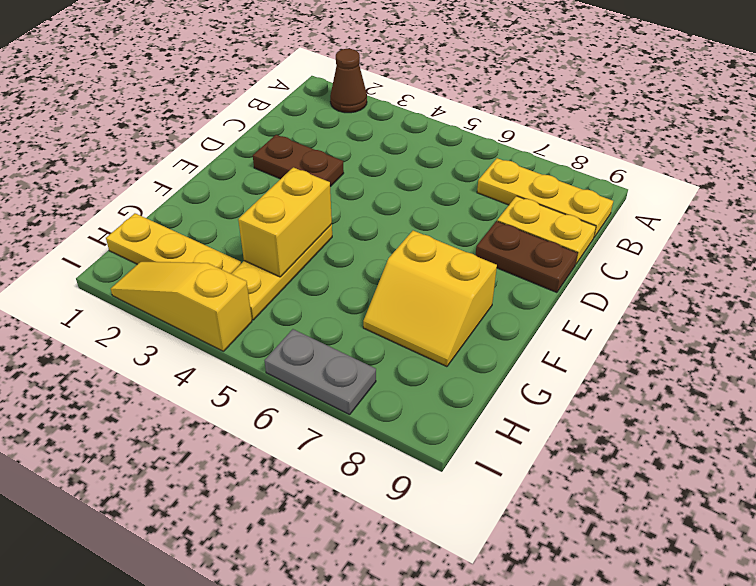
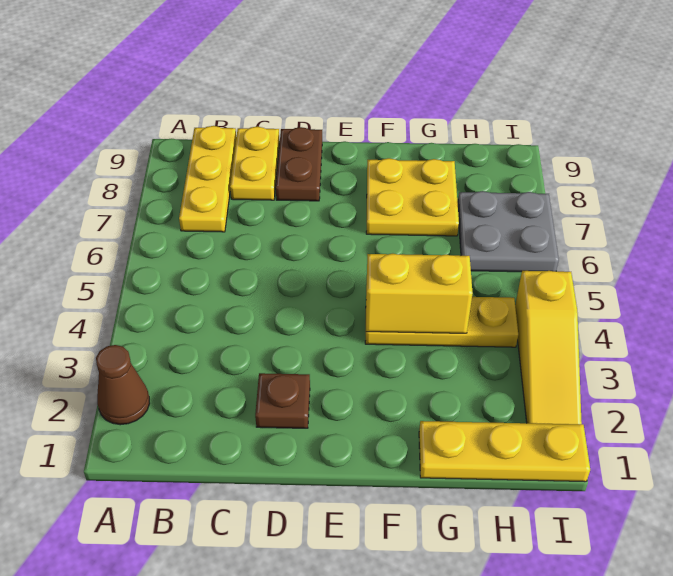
brown plate D2:D3 level 1 -> brown plate D2 level 1
yellow slope F7:G8 level 1 top F -> yellow plate F7:G8 level 1
yellow plate H1:H3 level 1 -> yellow plate G1:I1 level 1
grey plate I6:I7 level 1 -> grey plate H6:I7 level 1

